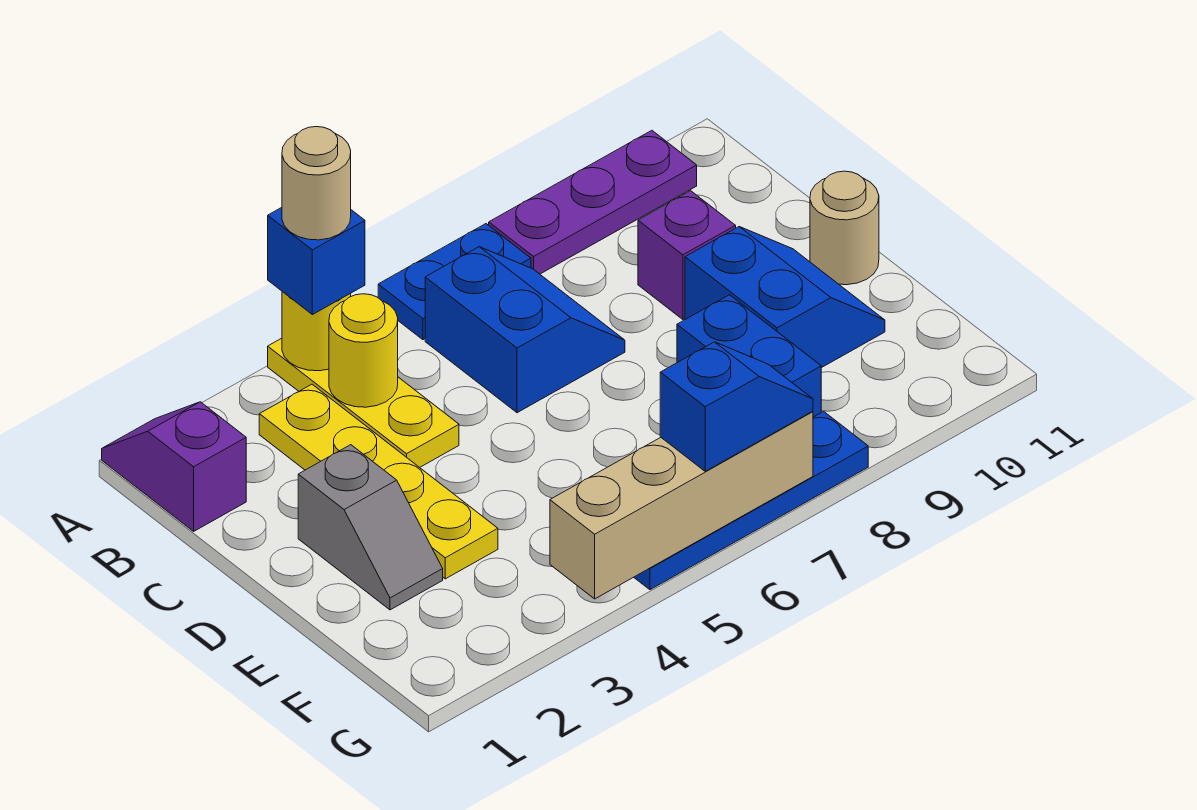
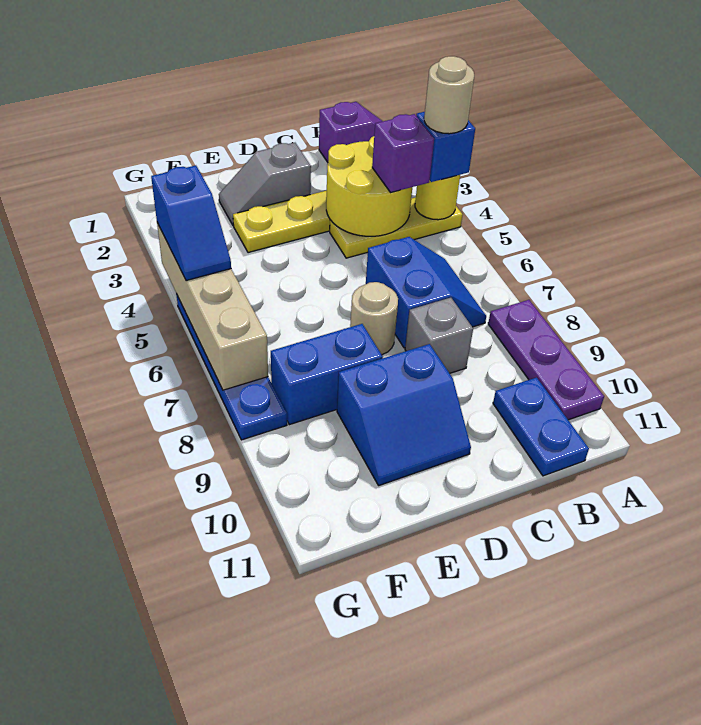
blue plate A6:A7 level 1 -> blue plate B10:B11 level 1
yellow round brick B4 level 2 -> yellow round brick B3:C4 level 2
blue slope B6:C7 level 1 top 6 -> blue slope B6:C7 level 1 top C
none -> grey brick C8 level 1
purple brick C9 level 1 -> purple brick B4 level 3
tan round brick D11 level 1 -> tan round brick D7 level 1
blue slope G6:G7 level 3 top 6 -> blue slope G4:G5 level 3 top 4

